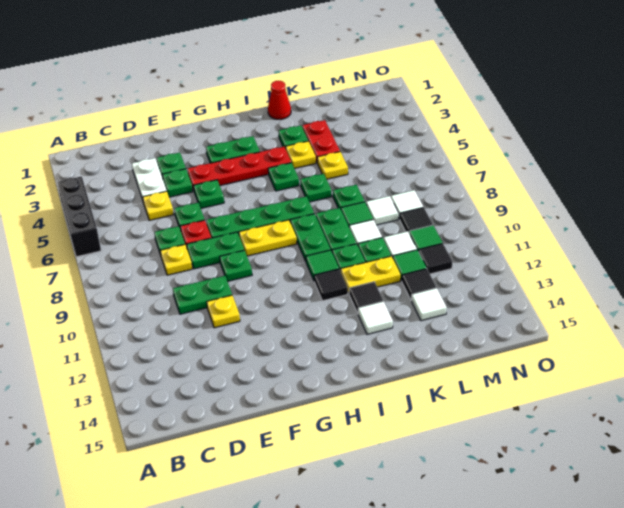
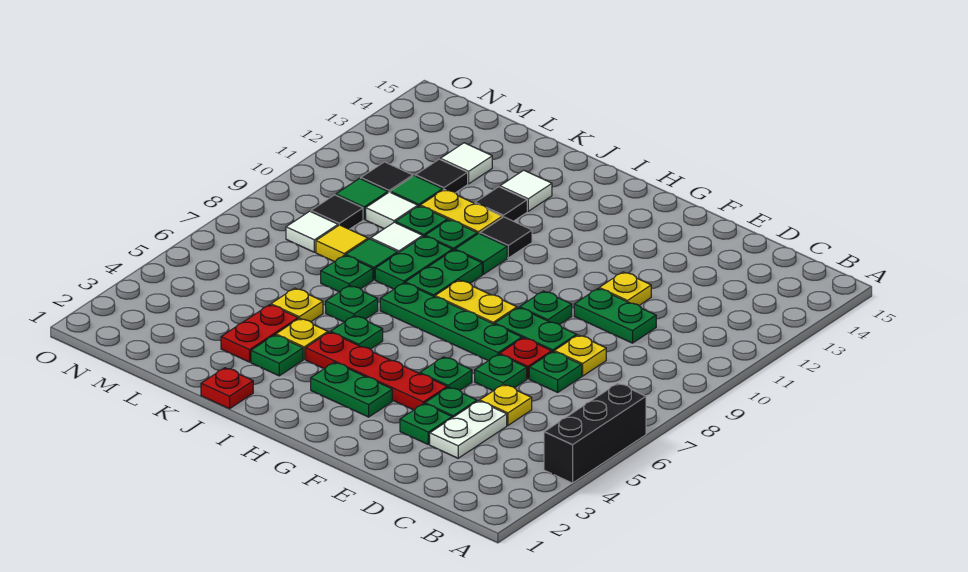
red cone J1 level 1 -> red plate J1 level 1
white tile L8 level 1 -> yellow tile L8 level 1

